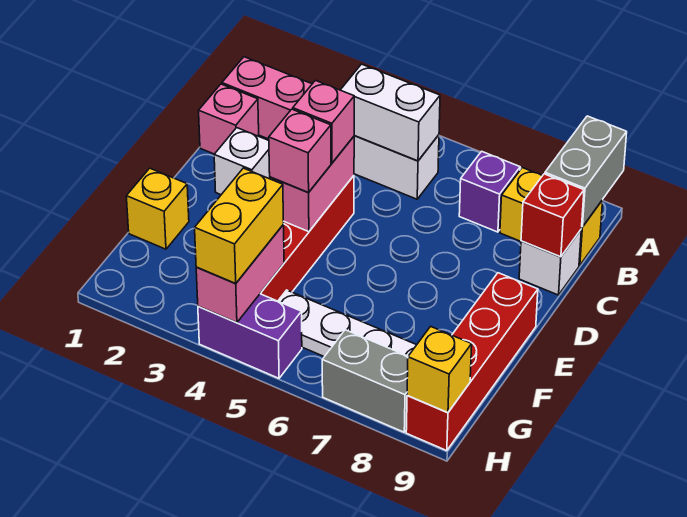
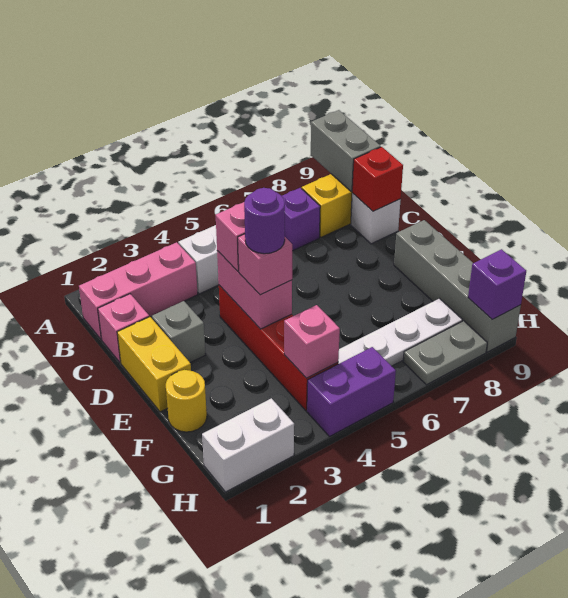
white brick B4:B5 level 2 -> white brick H1:H2 level 1
white brick D2 level 1 -> grey brick D2 level 1
none -> purple round brick E4 level 4
red brick E9:H9 level 1 -> grey brick E9:H9 level 1
yellow brick F1 level 1 -> yellow round brick F1 level 1
pink brick G4:H4 level 2 -> pink brick G4 level 2
yellow brick G4:H4 level 3 -> yellow brick D1:E1 level 1
grey brick H7:H8 level 1 -> grey plate H7:H8 level 1
yellow brick H9 level 2 -> purple brick H9 level 2

